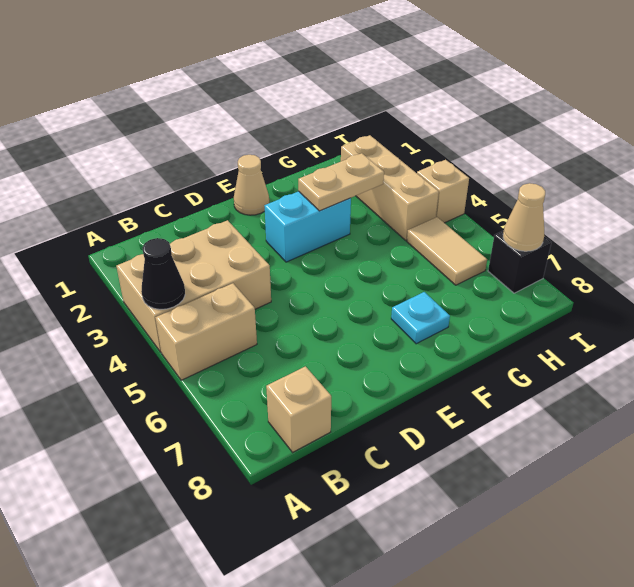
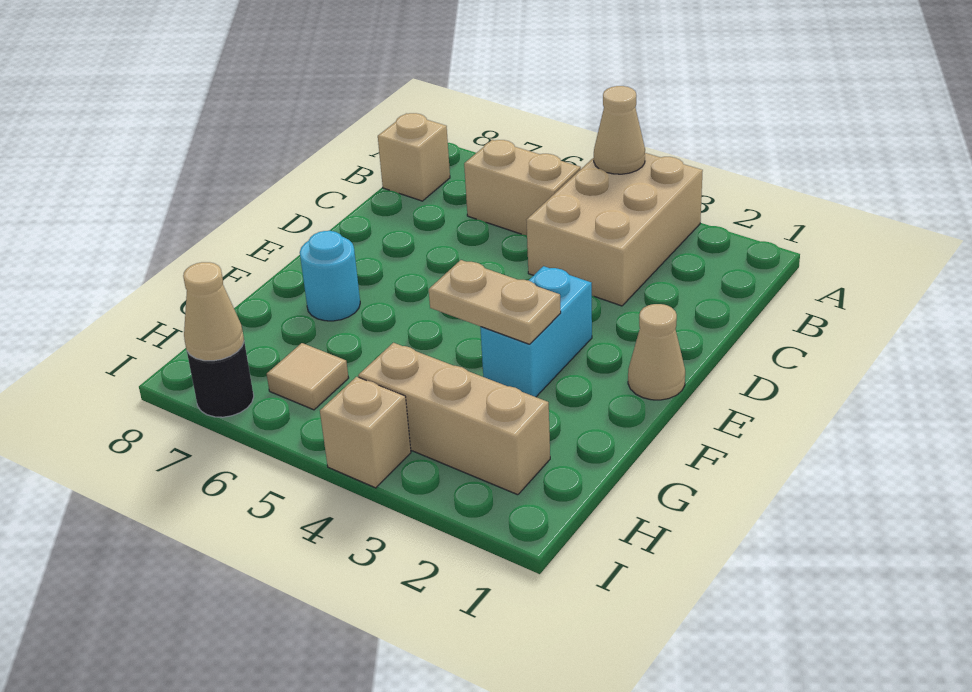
black cone A4 level 2 -> tan cone A4 level 2
tan brick A5:B5 level 1 -> tan brick B5:B6 level 1
tan plate F3:G3 level 2 -> tan plate F3:F4 level 2
cyan plate F7 level 1 -> cyan round brick F7 level 1
tan tile H5:H6 level 1 -> tan tile H6 level 1
black brick I7 level 1 -> black round brick I7 level 1

